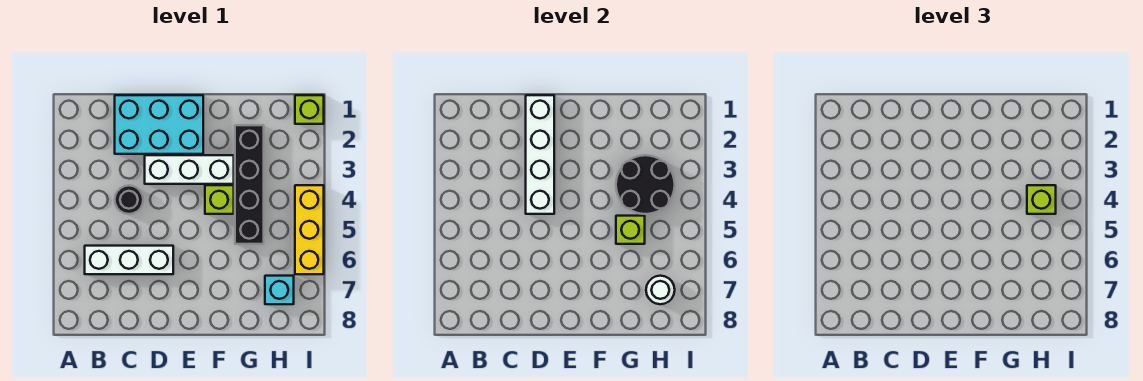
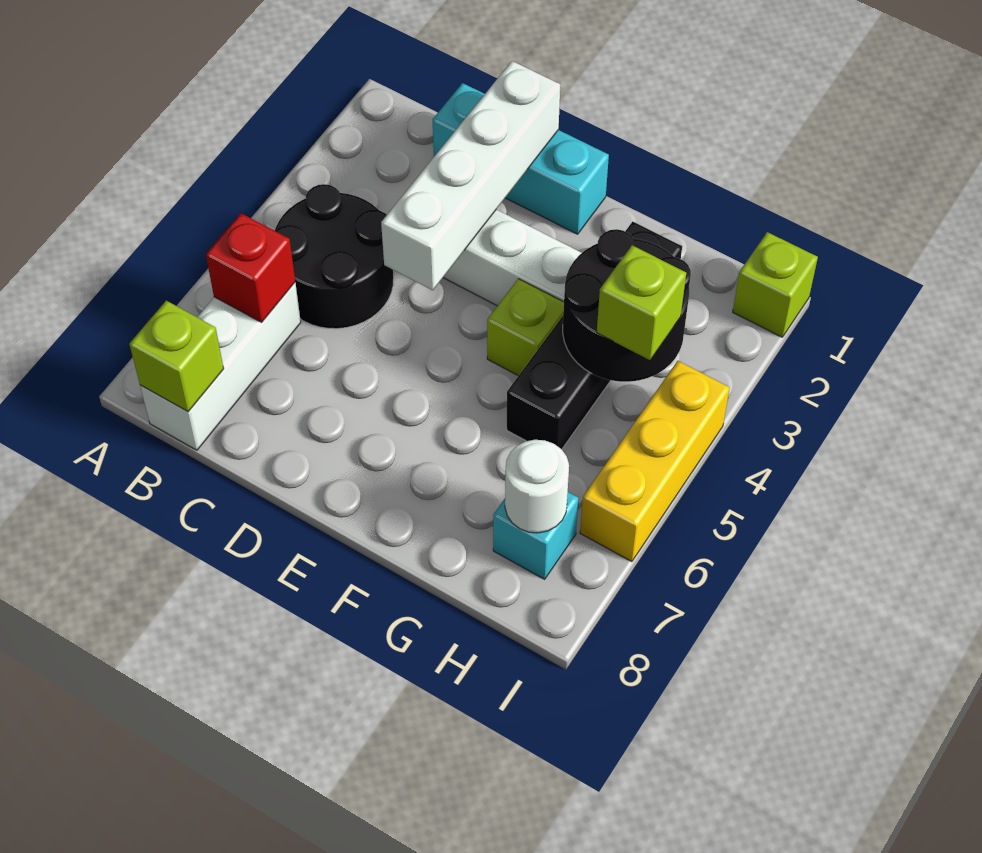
white brick B6:D6 level 1 -> white brick B6:B8 level 1
none -> red brick B6 level 2
cyan brick C1:E2 level 1 -> cyan brick C1:E1 level 1
black round brick C4 level 1 -> black round brick B4:C5 level 1
lime brick G5 level 2 -> lime brick B8 level 2

